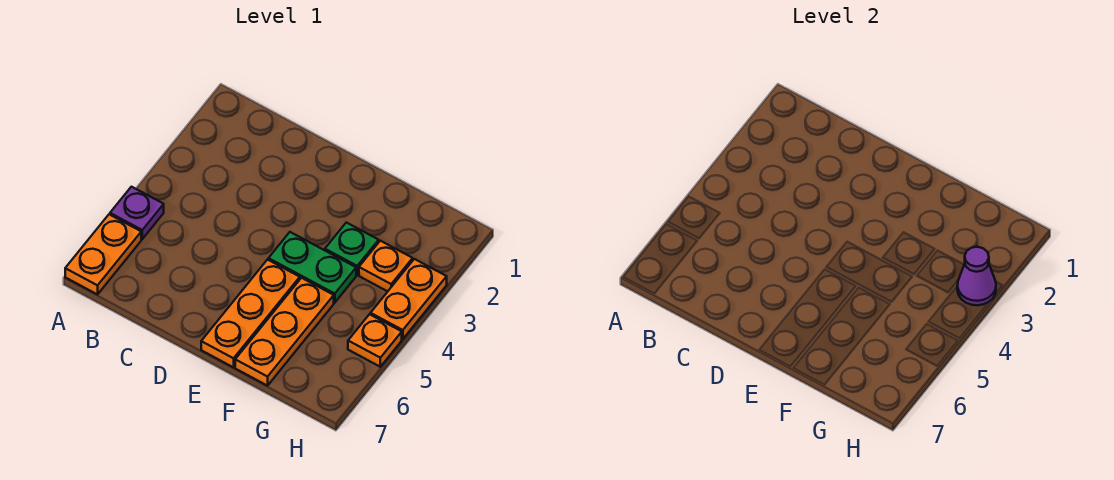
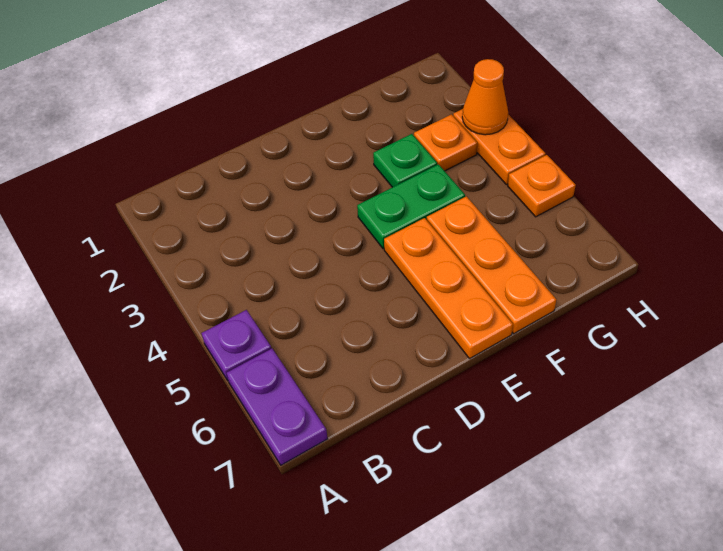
orange plate A6:A7 level 1 -> purple plate A6:A7 level 1
purple cone H3 level 2 -> orange cone H3 level 2

